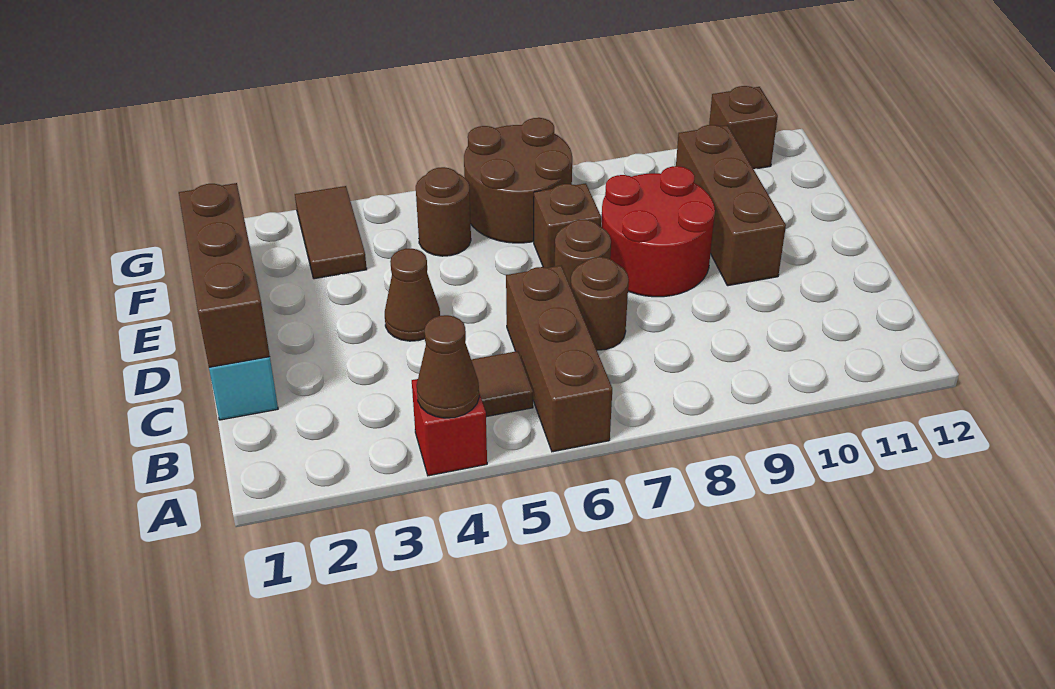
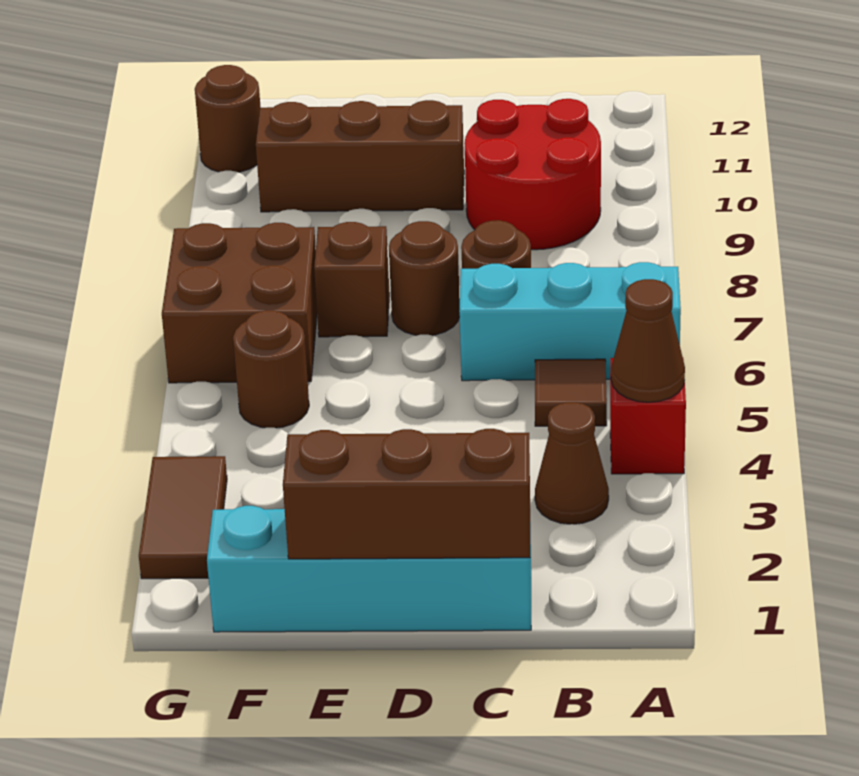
brown brick A6:C6 level 1 -> cyan brick A6:C6 level 1
brown cone D4 level 1 -> brown cone B3 level 1
red round brick D8:E9 level 1 -> red round brick B9:C10 level 1
brown tile F3:G3 level 1 -> brown tile G2:G3 level 1
brown round brick F6:G7 level 1 -> brown brick F6:G7 level 1
brown brick G11 level 1 -> brown round brick G11 level 1

